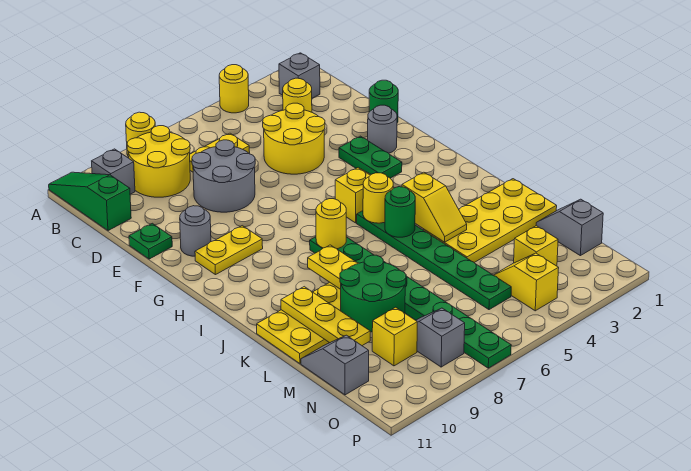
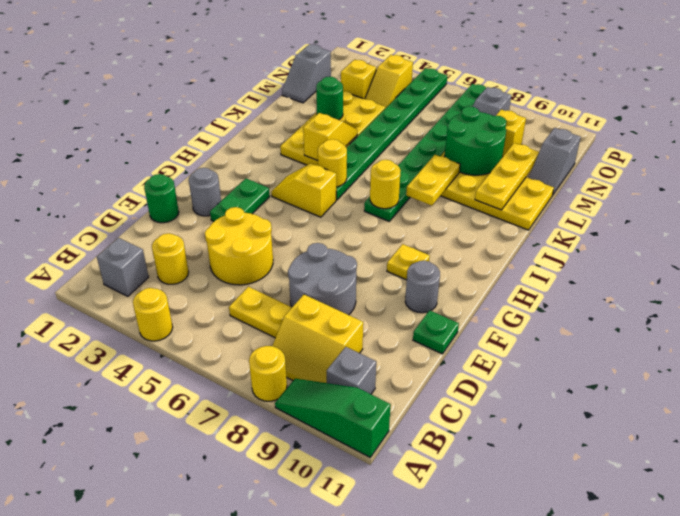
green slope A11:C11 level 1 top C -> green slope A9:A11 level 1 top 11
yellow round brick B8:C9 level 1 -> yellow slope B8:C9 level 1 top C
yellow plate G9:G10 level 1 -> yellow plate G9 level 1
green plate I5:N5 level 1 -> green plate I5:P5 level 1
green round brick J5 level 2 -> green round brick L3 level 2
yellow plate K1:L4 level 1 -> yellow plate J3:M4 level 1

